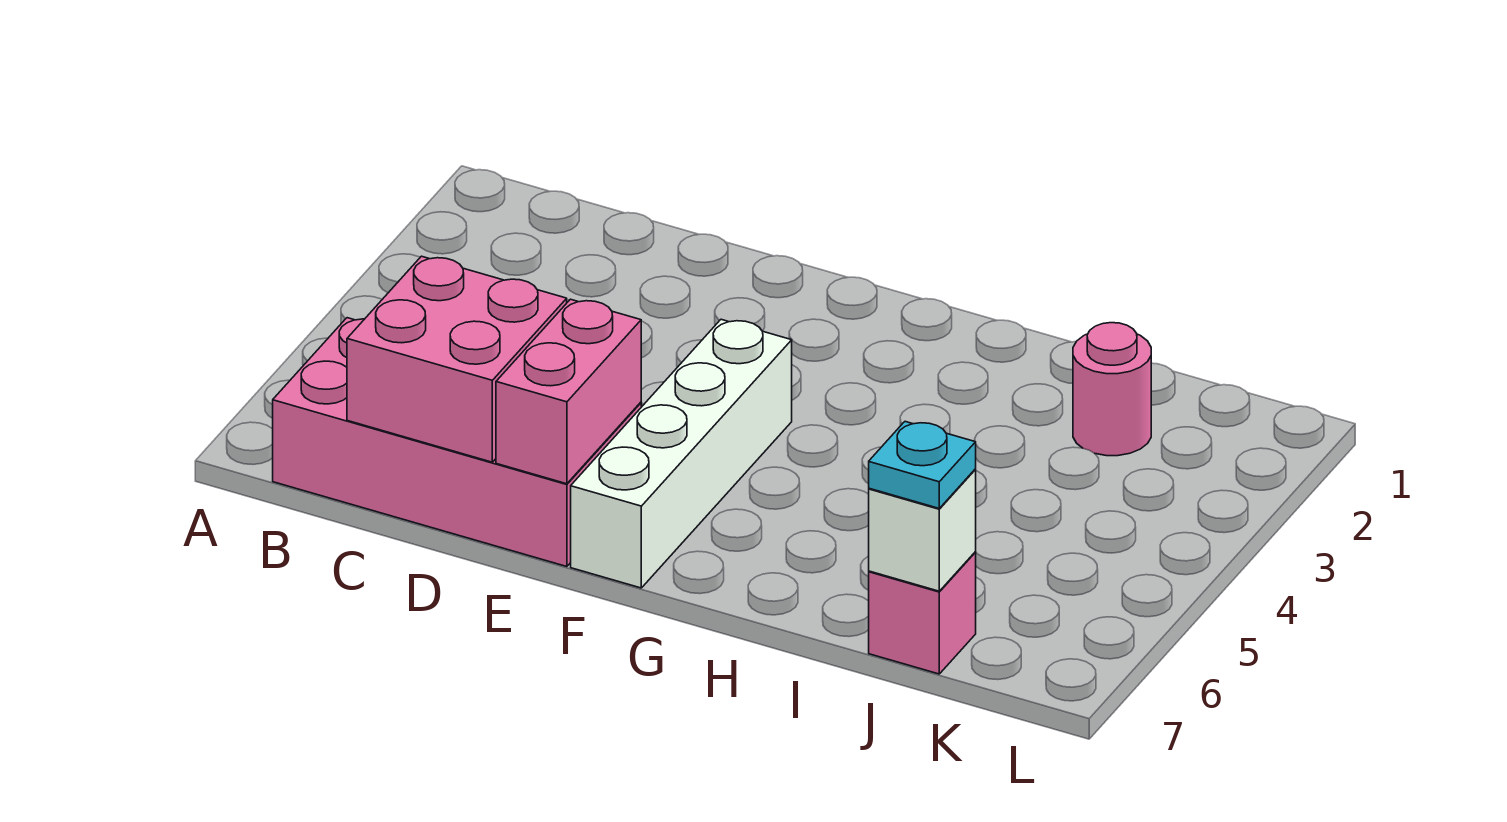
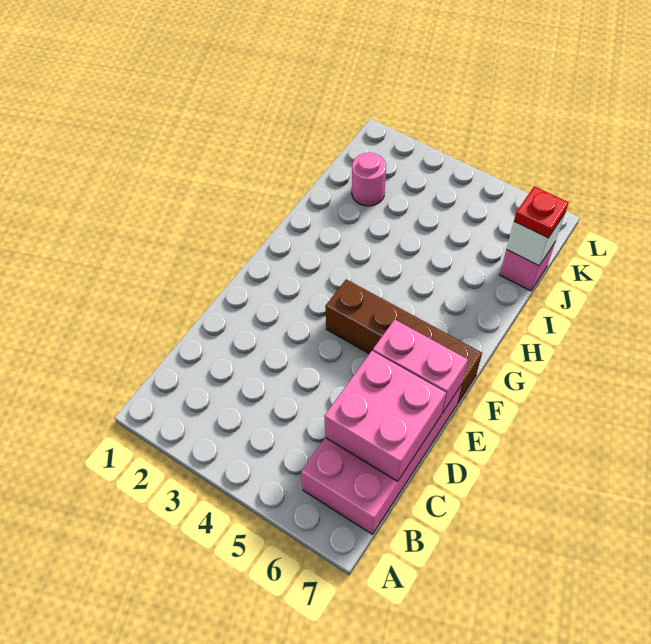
white brick F4:F7 level 1 -> brown brick F4:F7 level 1
cyan plate J7 level 3 -> red plate J7 level 3

